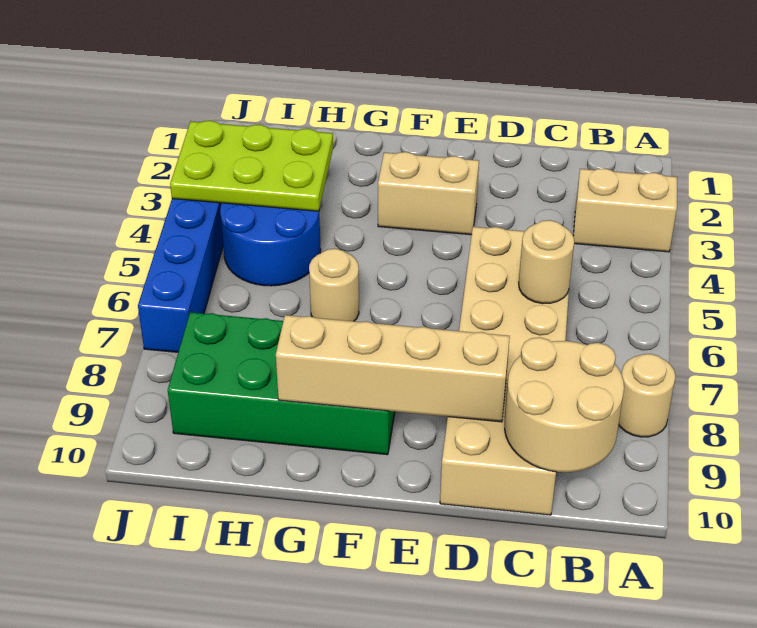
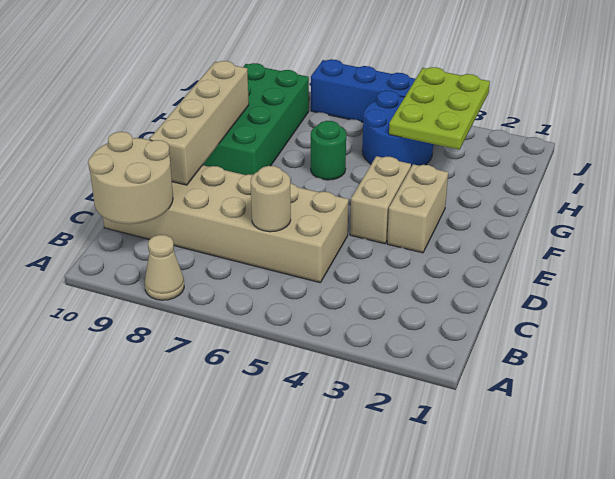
tan brick A3:B3 level 1 -> tan brick E4:F4 level 1
tan round brick A8 level 1 -> tan cone A8 level 1
tan round brick G6 level 1 -> green round brick G6 level 1

